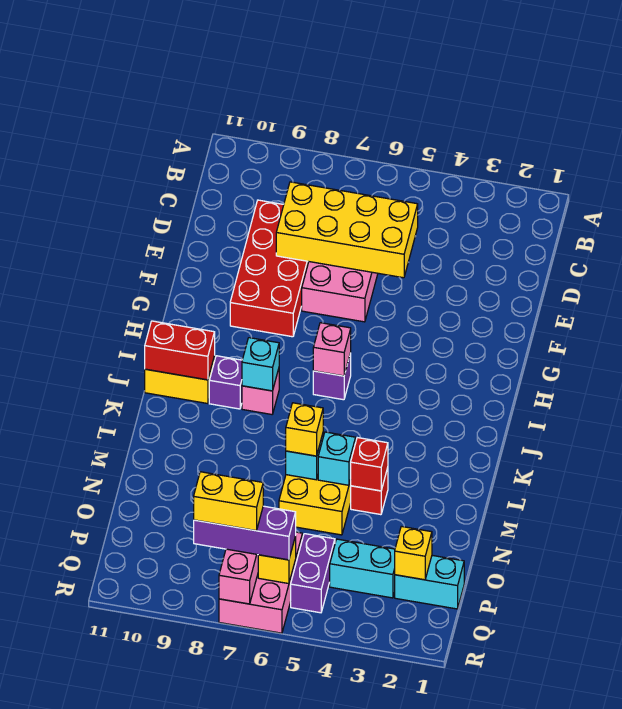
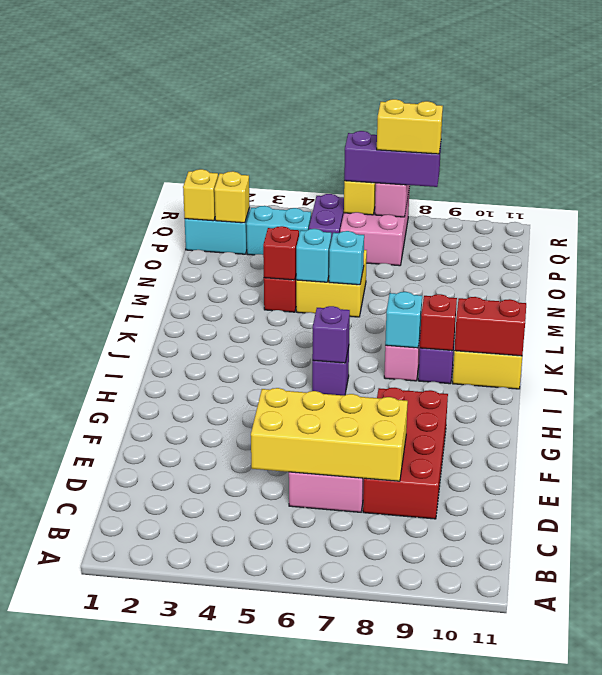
pink brick I6 level 2 -> purple brick I6 level 2
none -> red brick J9 level 2
yellow brick M6 level 3 -> yellow brick P1 level 2

